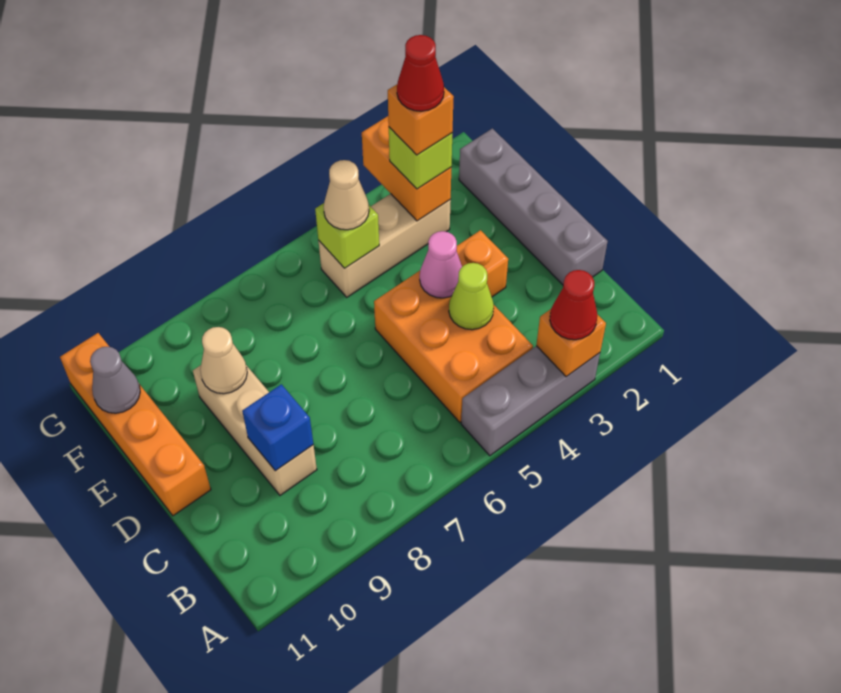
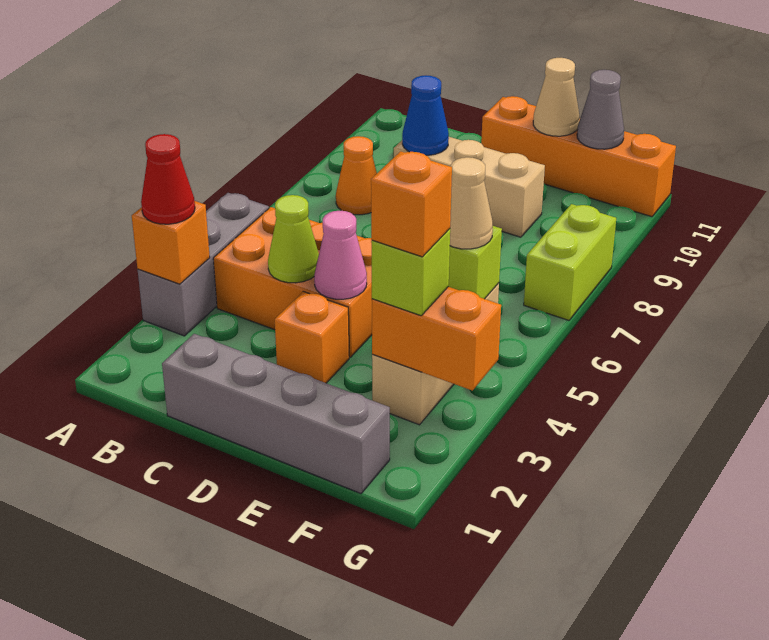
none -> orange cone B8 level 1
blue brick C9 level 2 -> blue cone C9 level 2
tan cone E9 level 2 -> tan cone E11 level 2
red cone F3 level 5 -> none
none -> lime brick G7:G8 level 1

